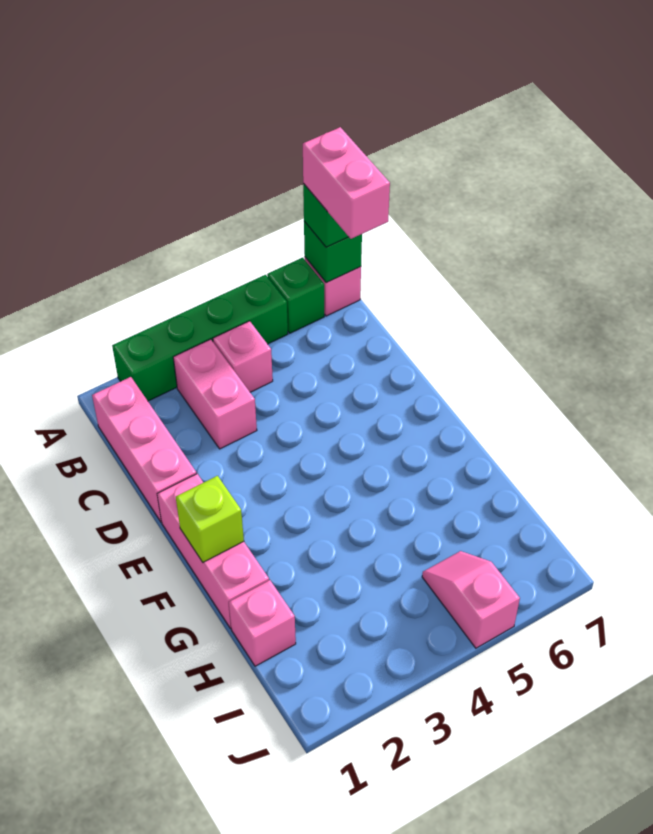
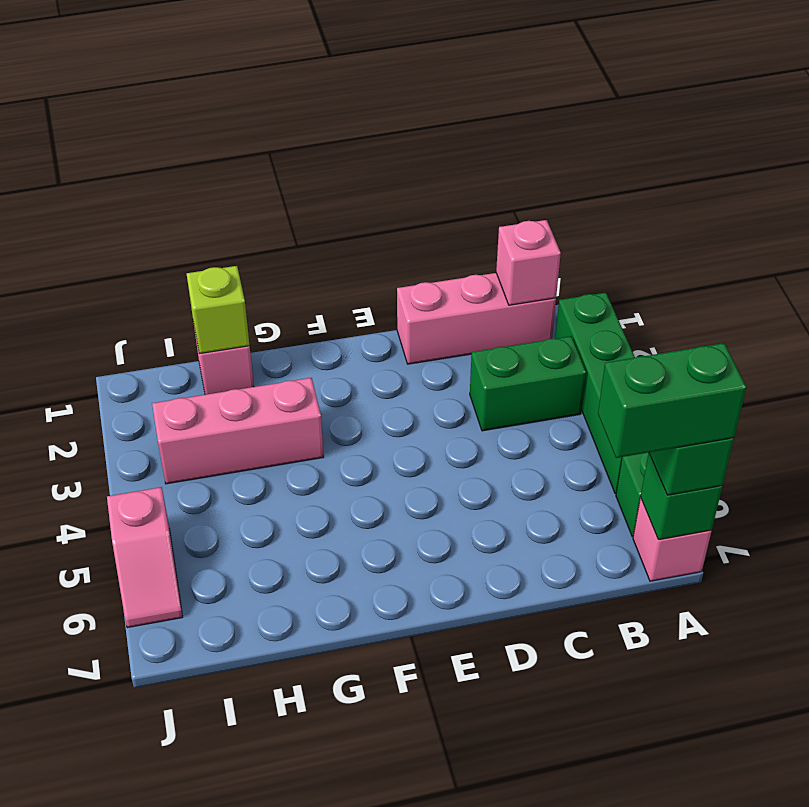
pink brick A7:B7 level 4 -> green brick A7:B7 level 4
pink brick B3:C3 level 1 -> green brick B3:C3 level 1
pink brick B4 level 1 -> pink brick B1 level 2
pink brick E1:G1 level 1 -> pink brick G3:I3 level 1
lime brick F1 level 2 -> lime brick H1 level 2
pink slope I5:J5 level 1 top J -> pink slope J5:J6 level 1 top 5

